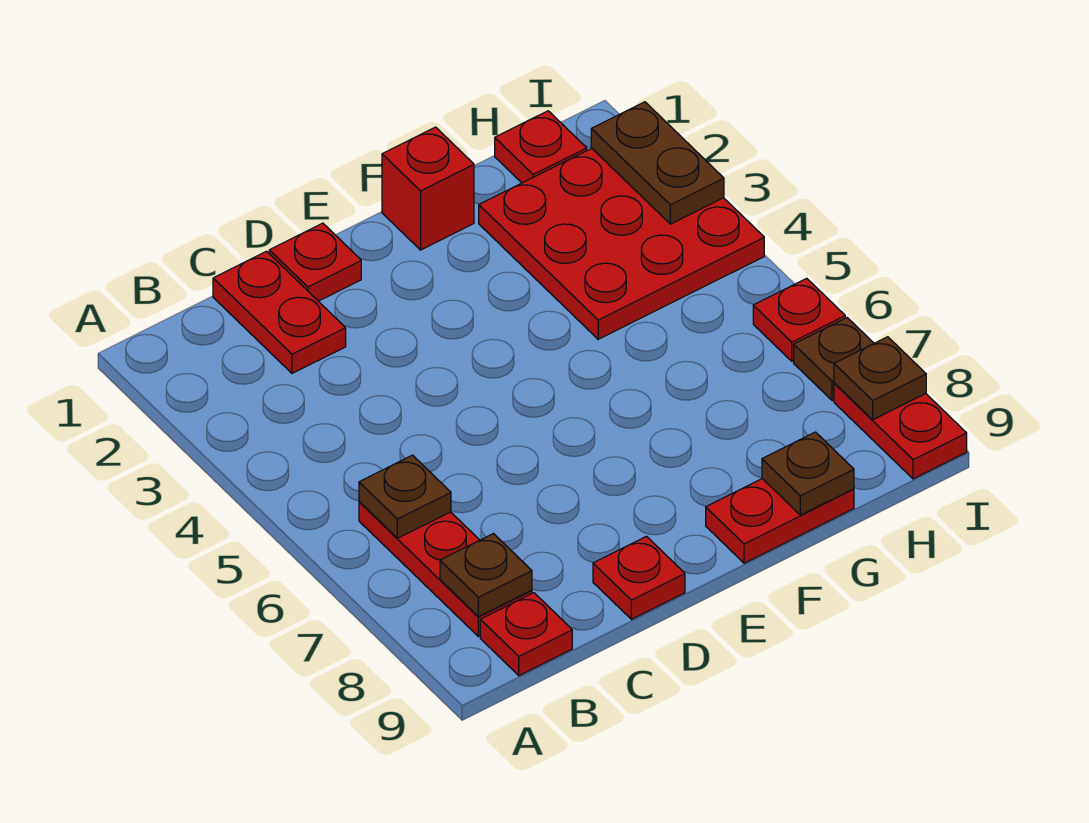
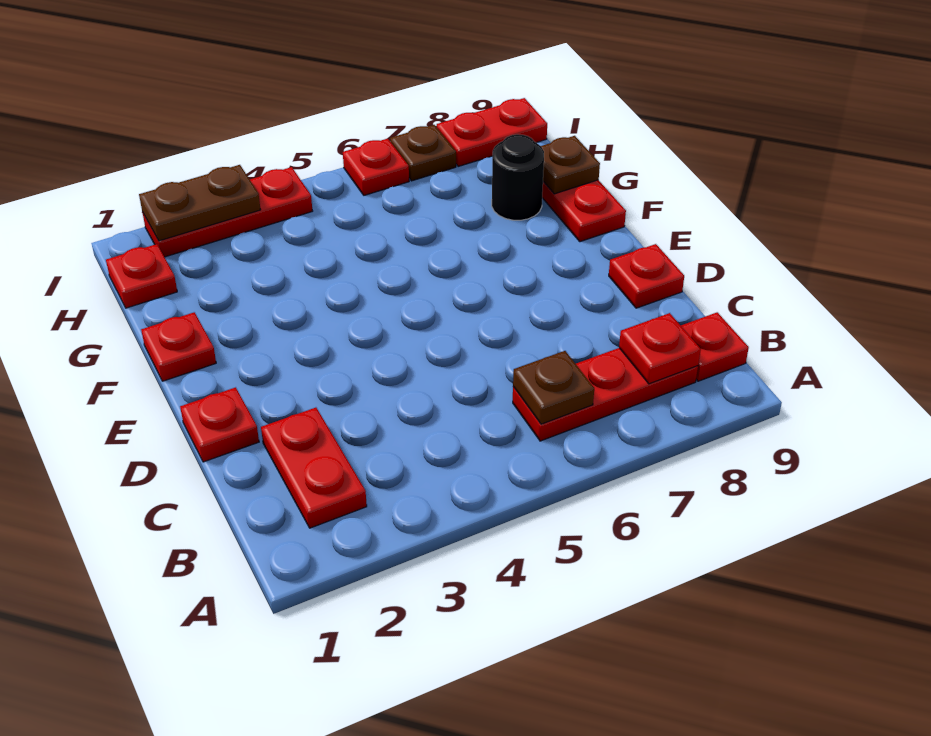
brown plate B8 level 2 -> red plate B8 level 2
red plate C1:C2 level 1 -> red plate B2:C2 level 1
red brick F1 level 1 -> red plate F1 level 1
red plate G2:I4 level 1 -> red plate I2:I4 level 1
none -> black round brick G8 level 1
brown plate I8 level 2 -> none

